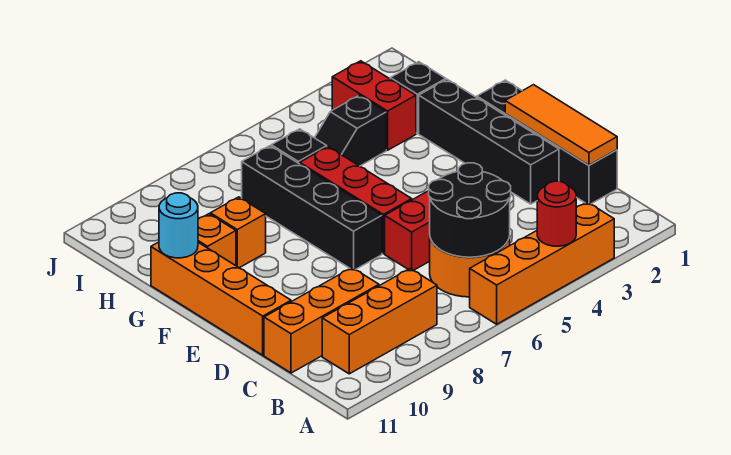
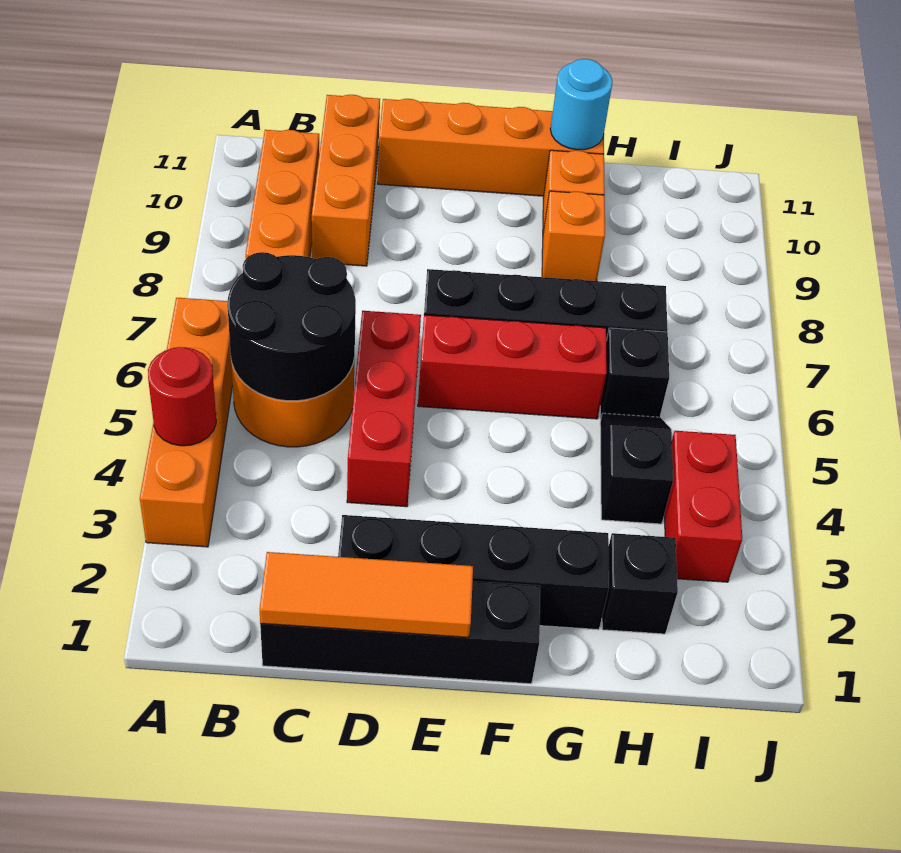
red brick H3:I3 level 1 -> red brick I3:I4 level 1

